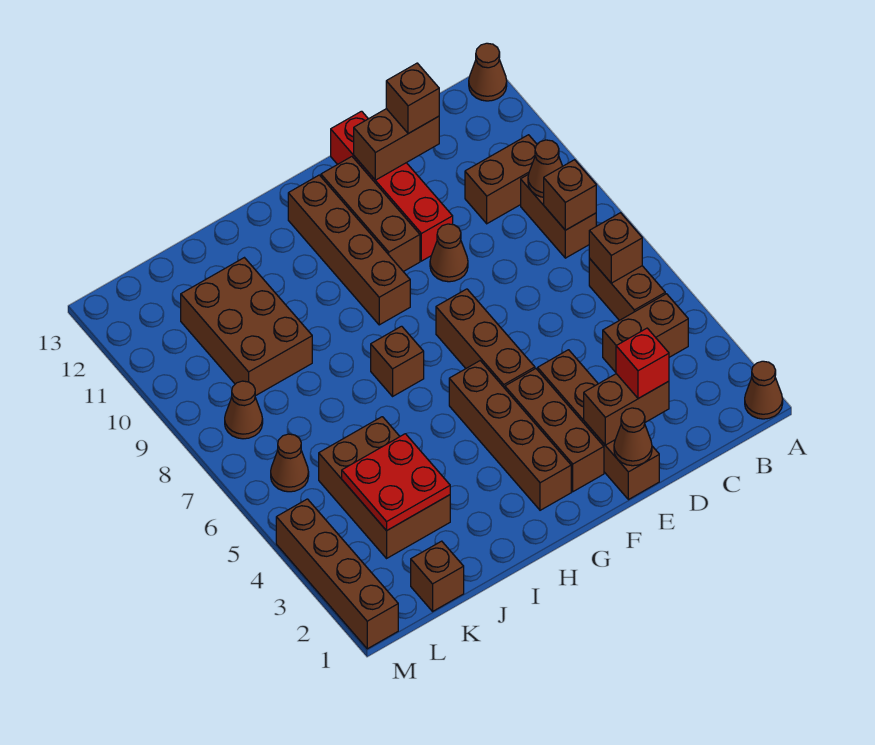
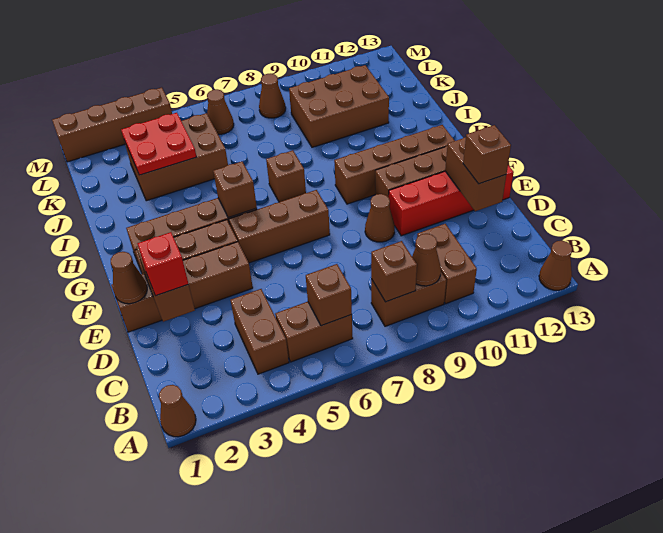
brown brick K1 level 1 -> brown brick G5 level 2

